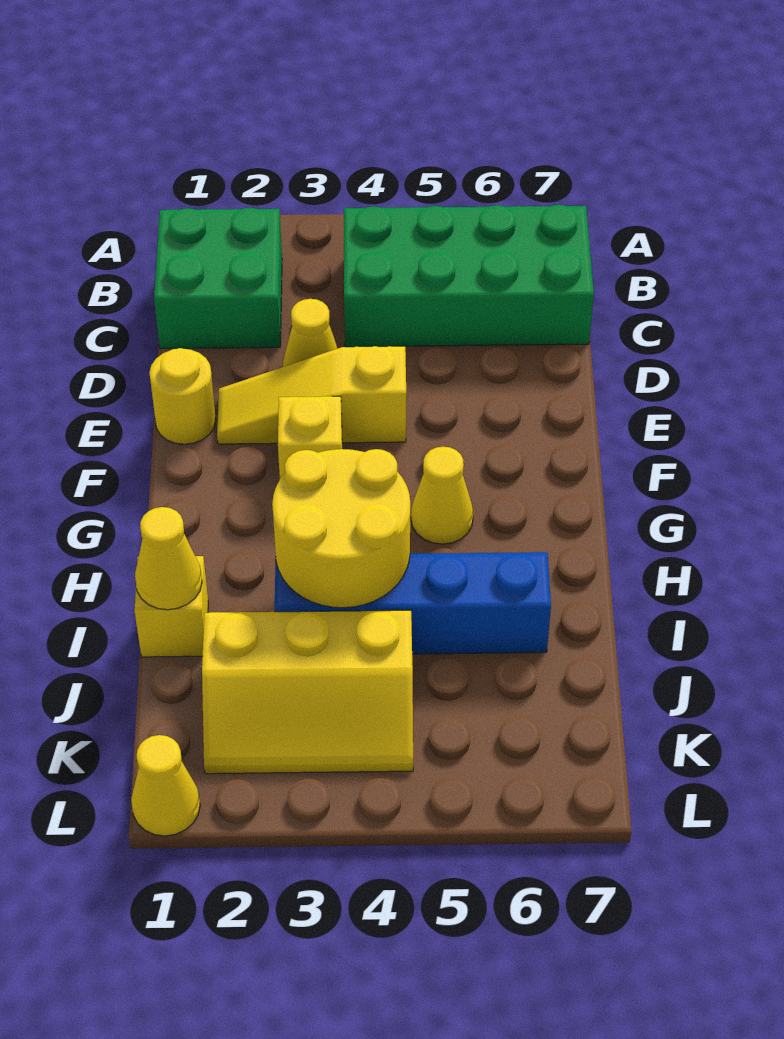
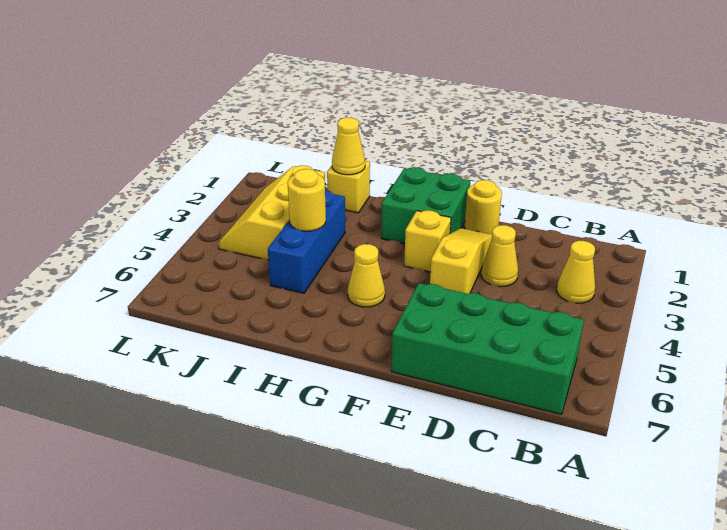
green brick B1:C2 level 1 -> green brick F1:G2 level 1
green brick B4:C7 level 1 -> green brick B6:E7 level 1
yellow round brick H3:I4 level 2 -> yellow round brick I4 level 2
blue brick I3:I6 level 1 -> blue brick I3:I5 level 1
yellow cone L1 level 1 -> yellow cone B3 level 1

